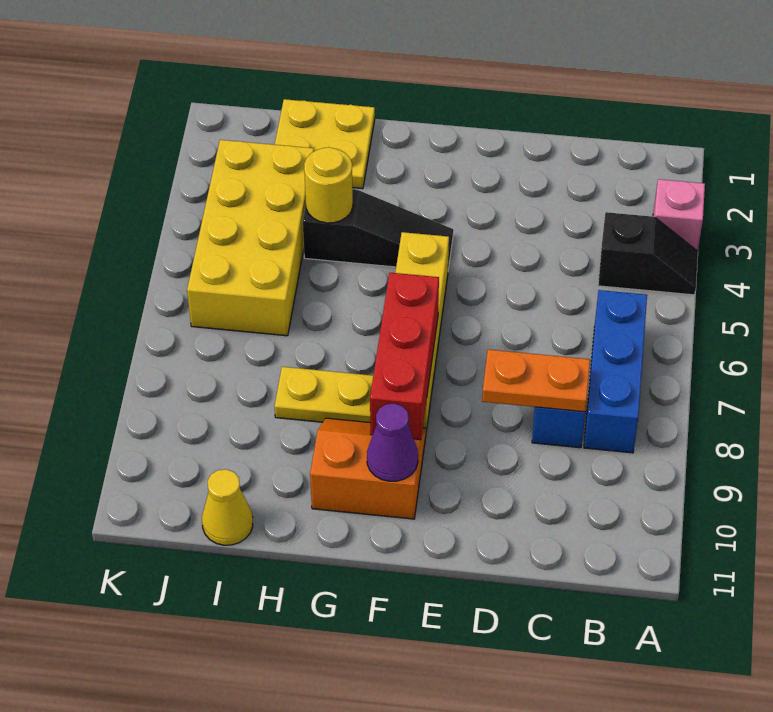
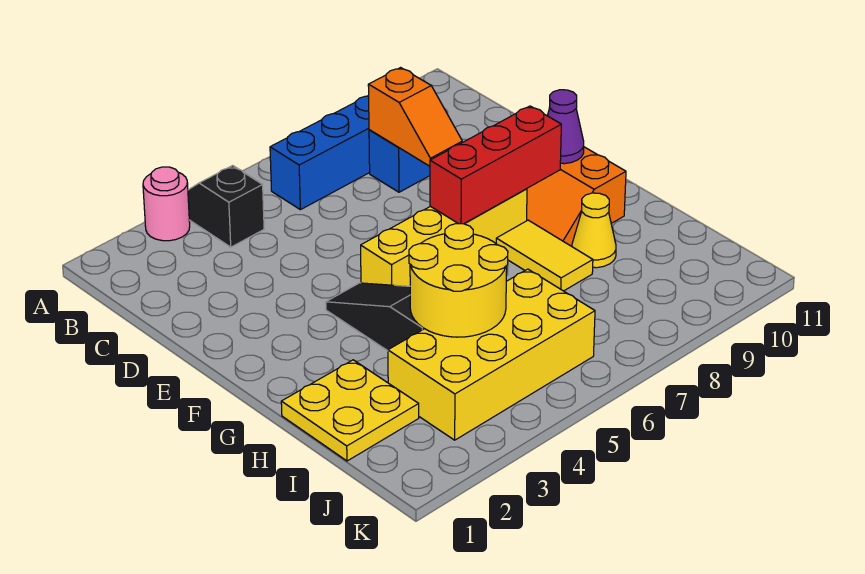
pink brick A3 level 1 -> pink round brick A3 level 1
orange plate C8:D8 level 2 -> orange slope C8:D8 level 2 top C
yellow plate G8:H8 level 1 -> yellow tile G8:H8 level 1
yellow round brick H4 level 2 -> yellow round brick H4:I5 level 2
yellow cone I11 level 1 -> yellow cone H9 level 1

